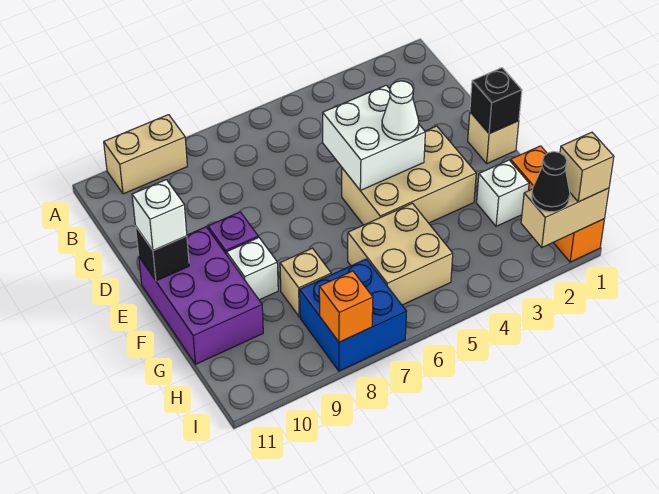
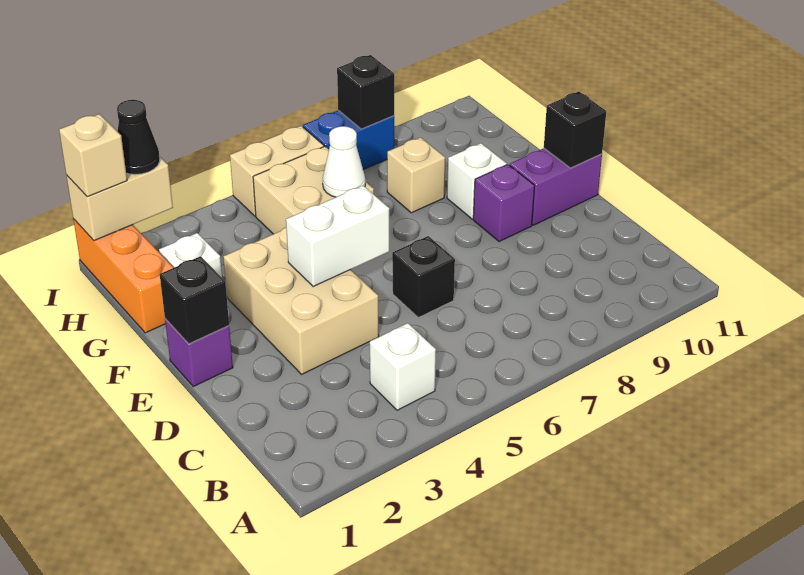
tan brick A9:A10 level 1 -> tan brick I5:I6 level 1
white brick D4:E5 level 2 -> white brick E4:E5 level 2
none -> black brick D6 level 1
tan brick E1 level 1 -> purple brick E1 level 1
tan brick E3:F5 level 1 -> tan brick D3:F4 level 1
white cone E4 level 3 -> white cone G6 level 2
purple brick E10:G11 level 1 -> purple brick E10:E11 level 1
white brick E11 level 3 -> white brick B4 level 1
blue brick H7:I8 level 1 -> blue brick I7:I8 level 1
orange brick I8 level 2 -> black brick I8 level 2

